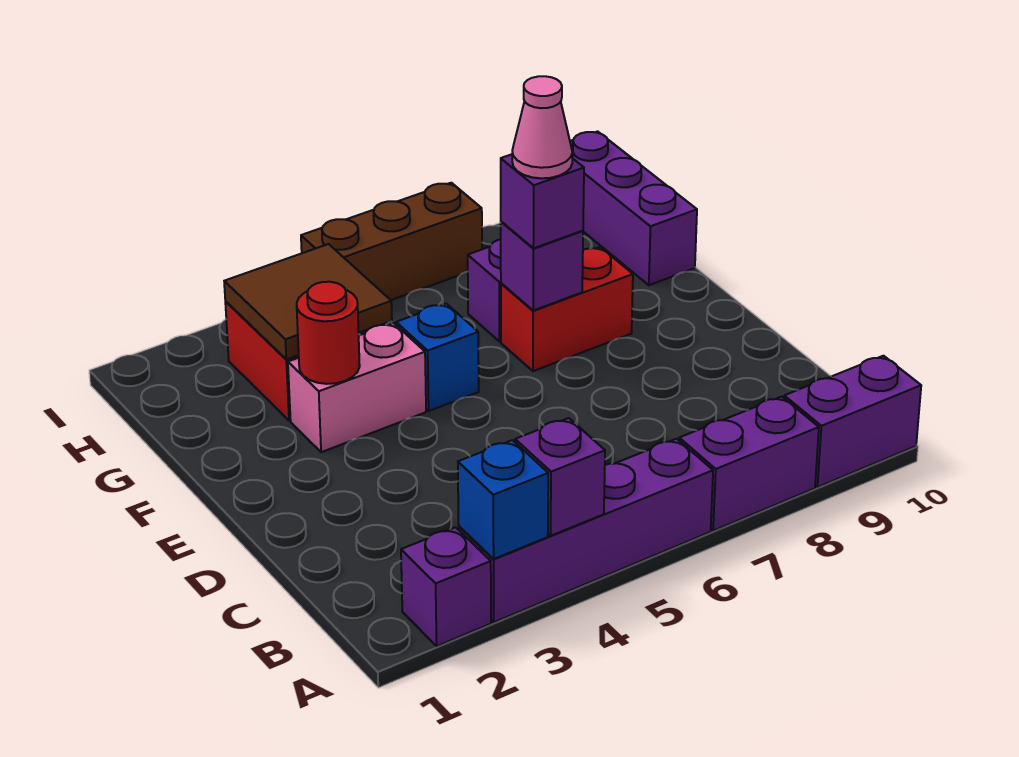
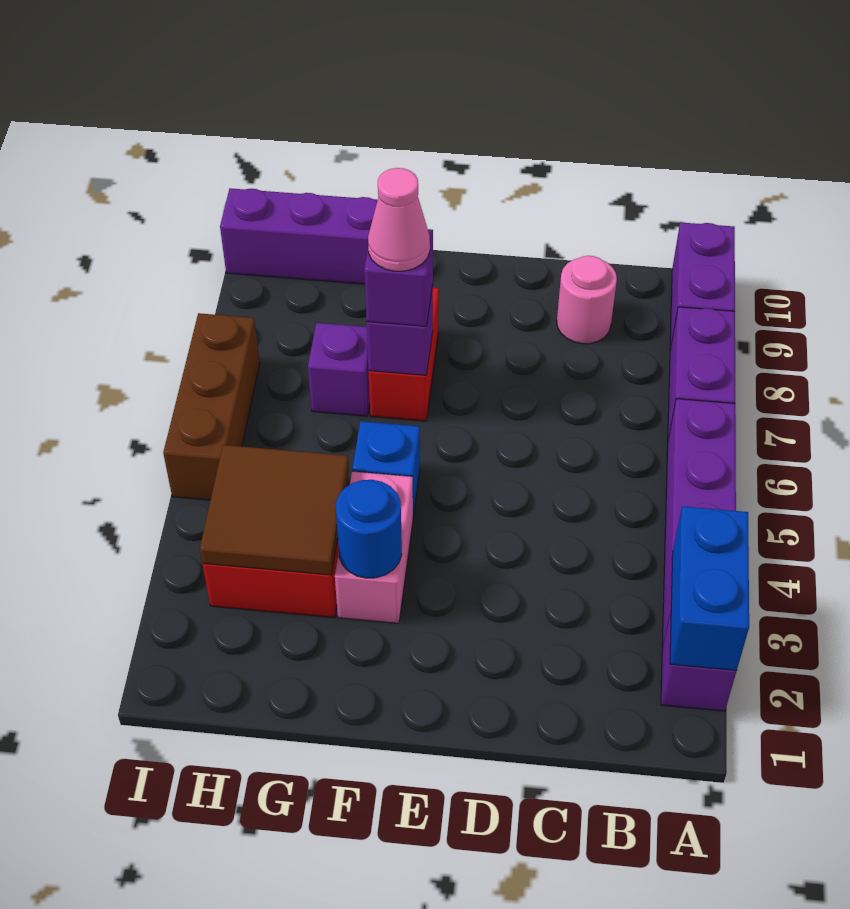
blue brick A3 level 2 -> blue brick A2:A3 level 2
purple brick A4 level 2 -> none
none -> pink round brick C9 level 1
red round brick F3 level 2 -> blue round brick F3 level 2

